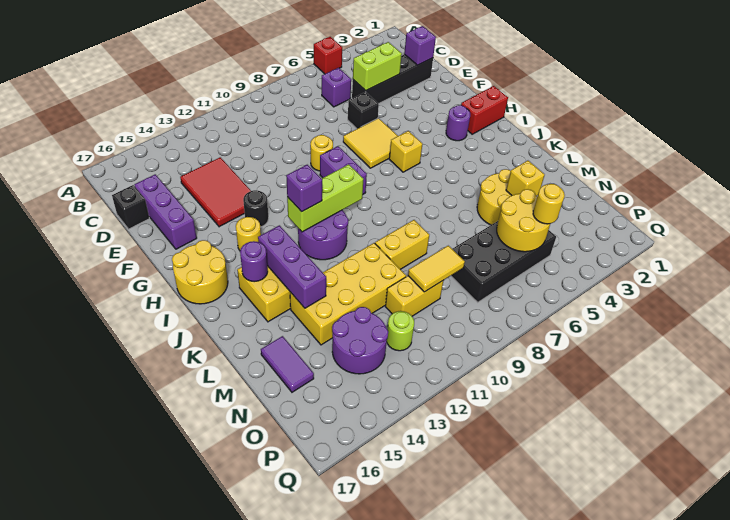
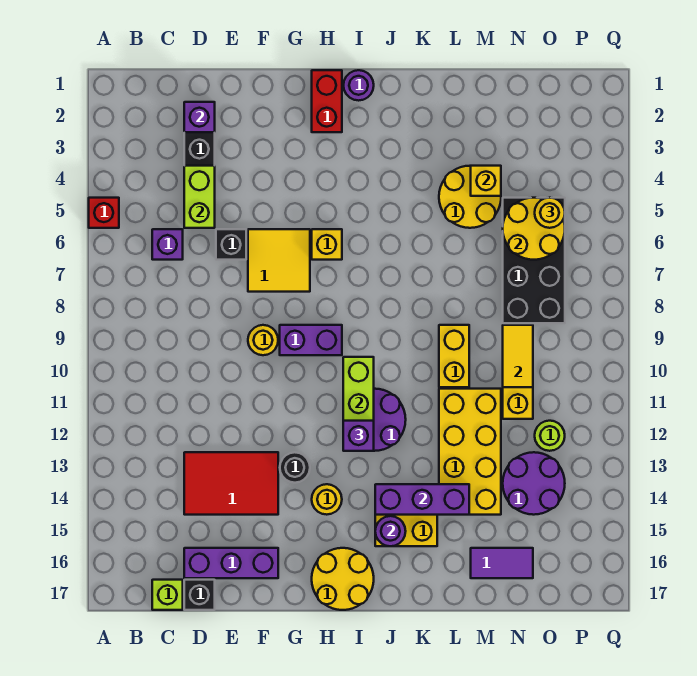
none -> lime brick C17 level 1
purple round brick H3 level 1 -> purple round brick I1 level 1

